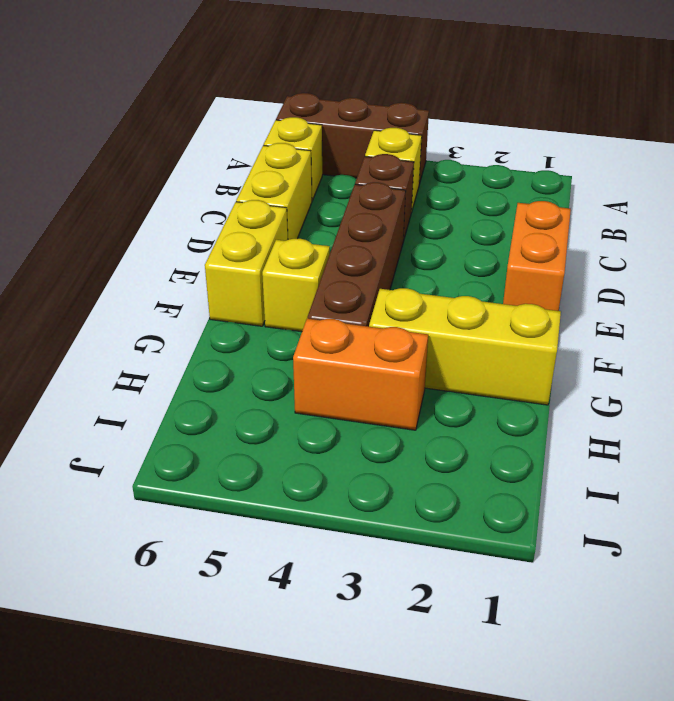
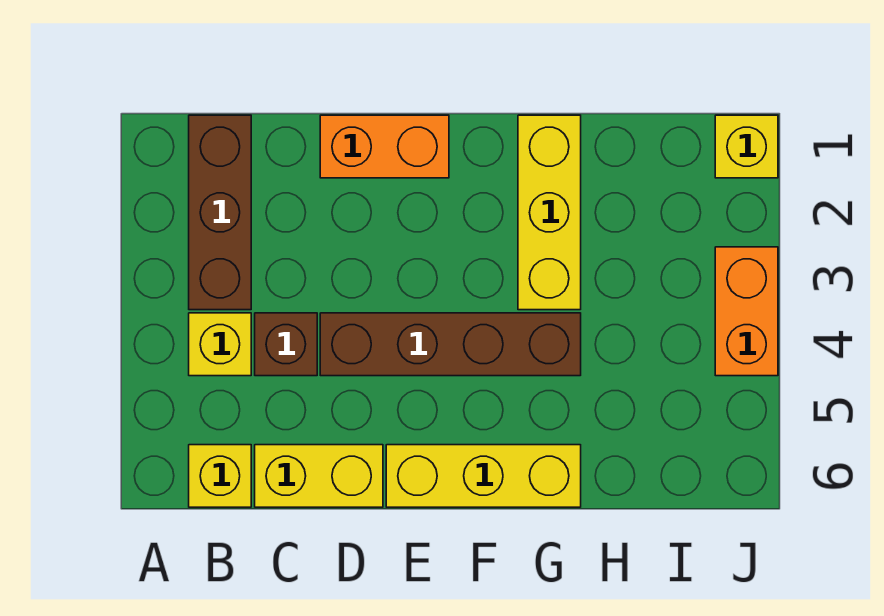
brown brick A4:A6 level 1 -> brown brick B1:B3 level 1
yellow brick E6:F6 level 1 -> yellow brick E6:G6 level 1
yellow brick F5 level 1 -> yellow brick J1 level 1
orange brick H3:H4 level 1 -> orange brick J3:J4 level 1

